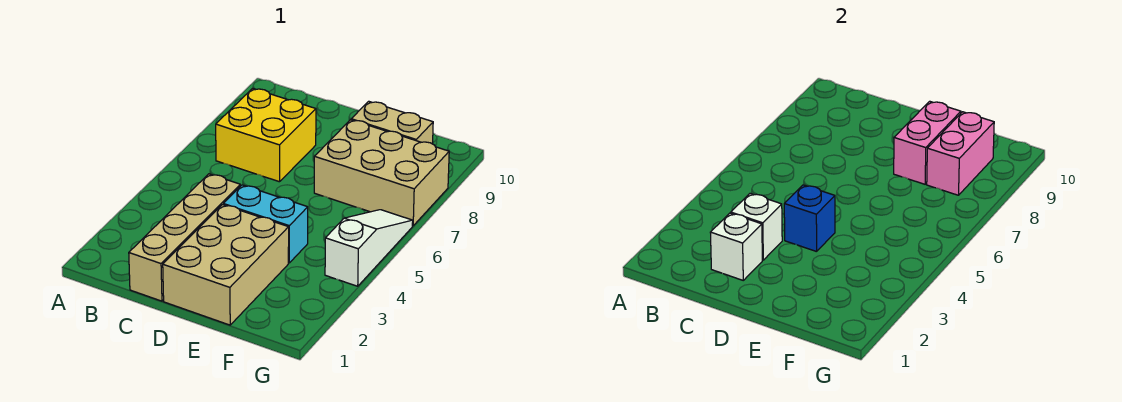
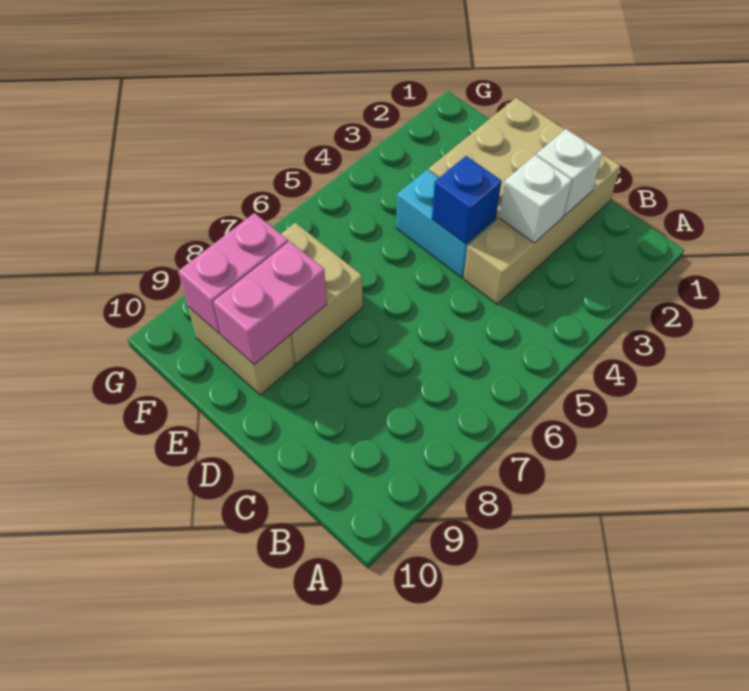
yellow brick B7:C8 level 1 -> none
tan brick E7:G8 level 1 -> tan brick E7:F8 level 1
white slope G4:G6 level 1 top 4 -> none

